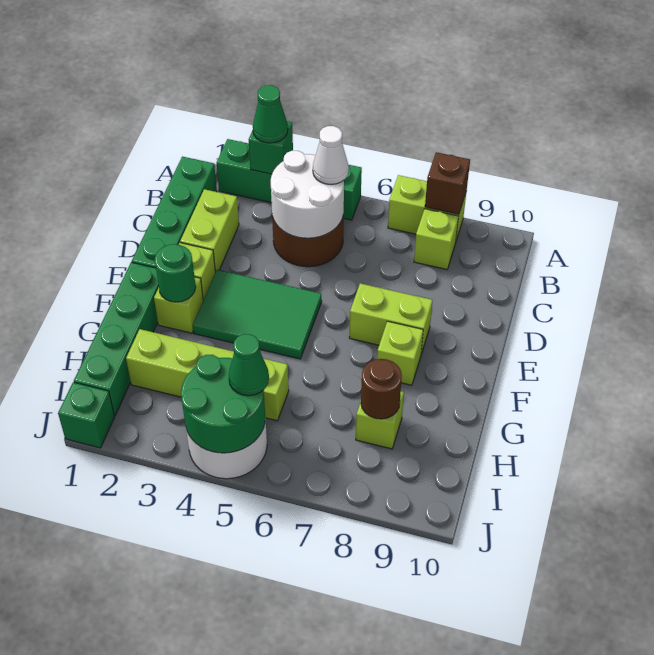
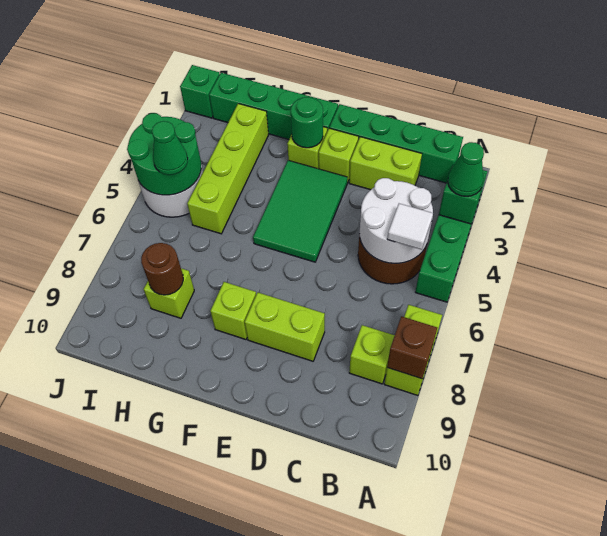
white cone B5 level 3 -> white tile B5 level 3
lime brick E7:E8 level 1 -> lime brick D8:E8 level 1

